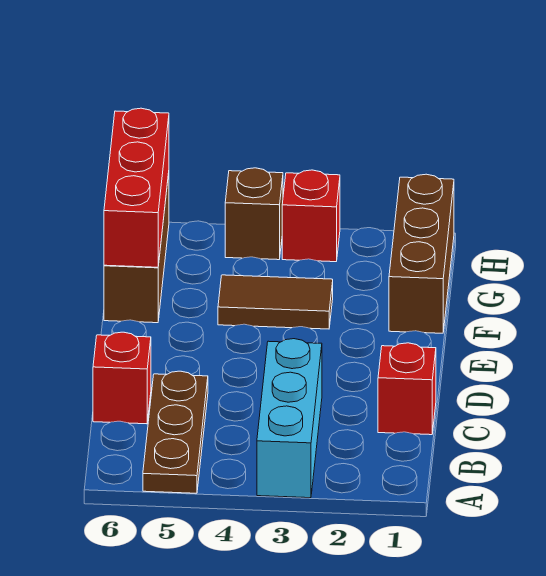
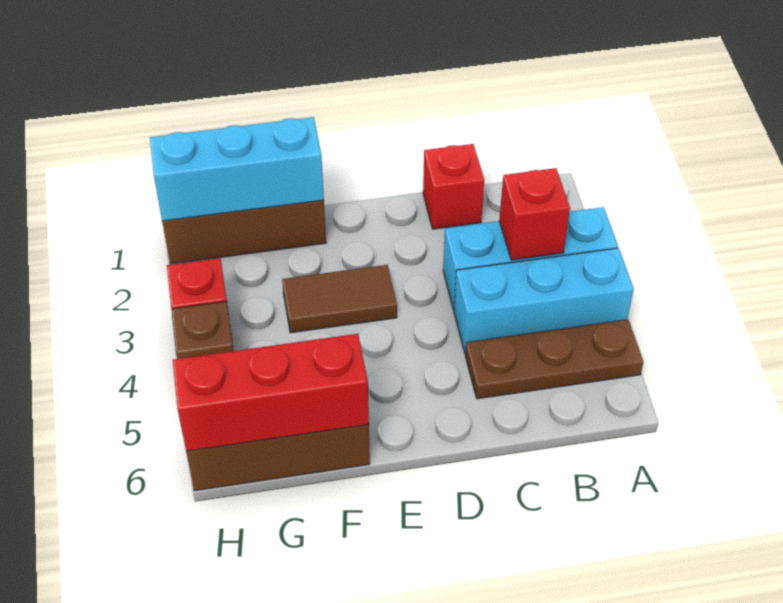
none -> cyan brick A4:C4 level 1
red brick C6 level 1 -> red brick B3 level 2
none -> cyan brick F1:H1 level 2
brown tile F3:F4 level 1 -> brown tile E3:F3 level 1

